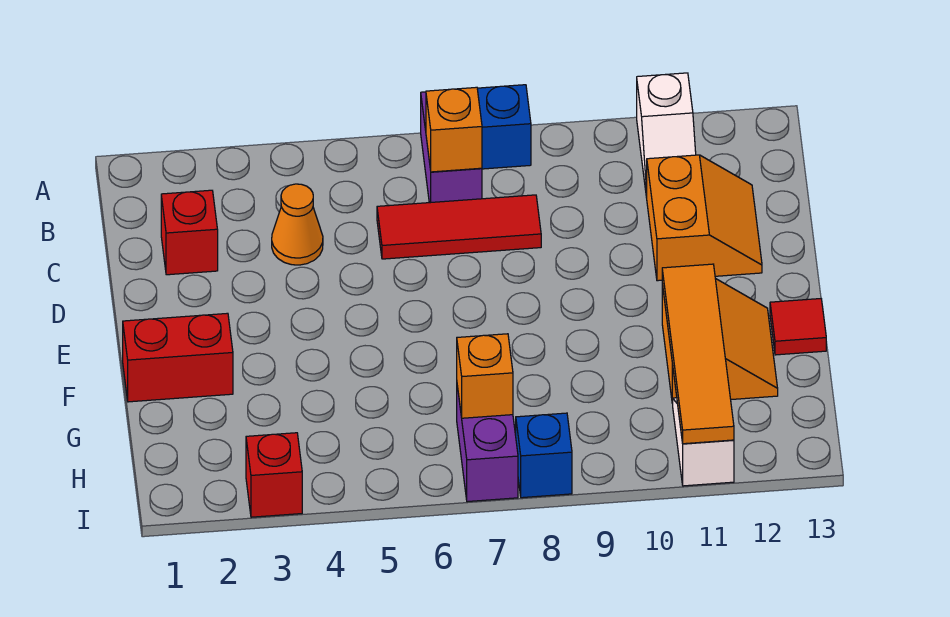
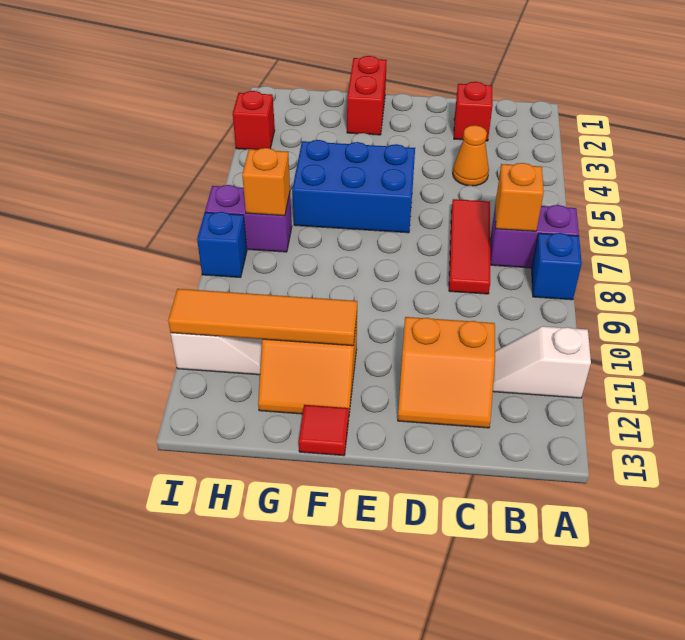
none -> blue brick E5:G6 level 1

